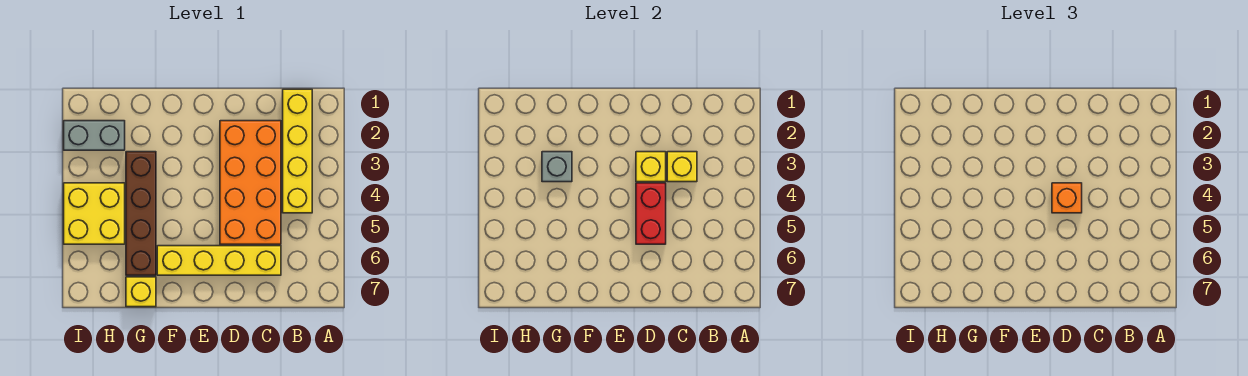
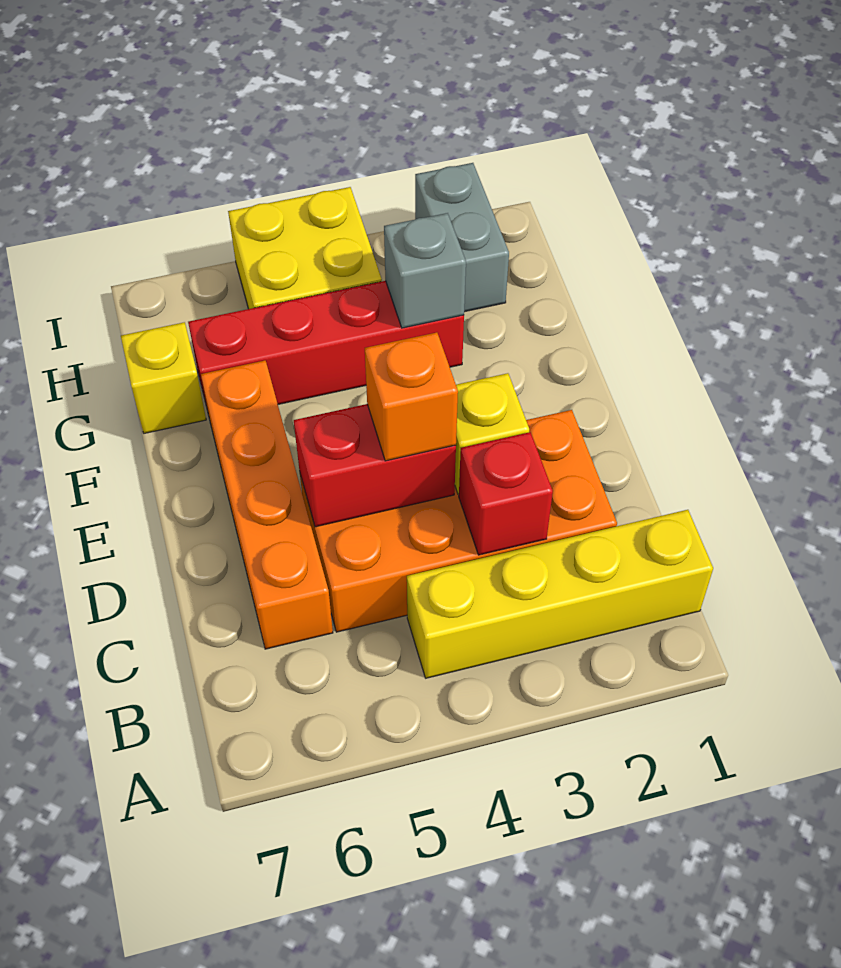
yellow brick C3 level 2 -> red brick C3 level 2
yellow brick C6:F6 level 1 -> orange brick C6:F6 level 1
brown brick G3:G6 level 1 -> red brick G3:G6 level 1

